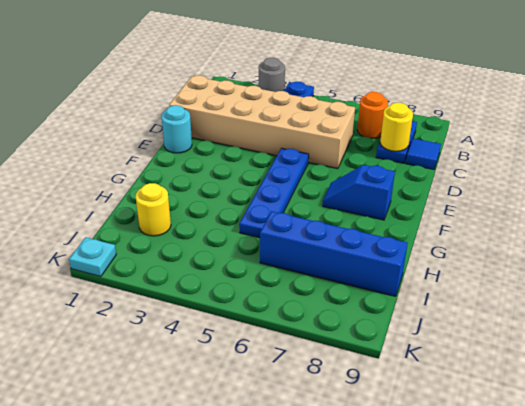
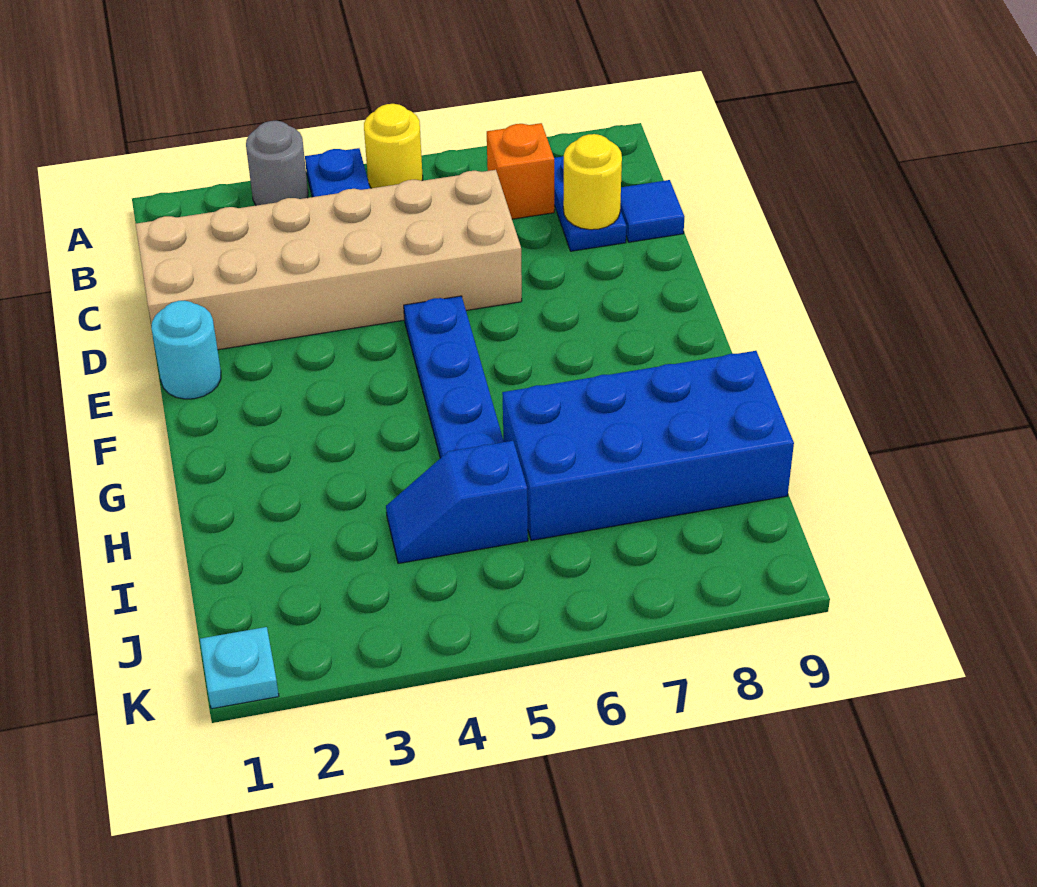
orange round brick B7 level 1 -> orange brick B7 level 1
blue slope F7:F8 level 1 top 8 -> blue slope I4:I5 level 1 top 5
yellow round brick I2 level 1 -> yellow round brick A5 level 1
blue brick I6:I9 level 1 -> blue brick H6:I9 level 1

